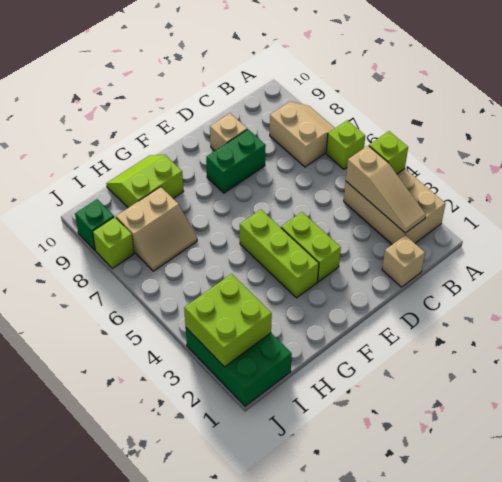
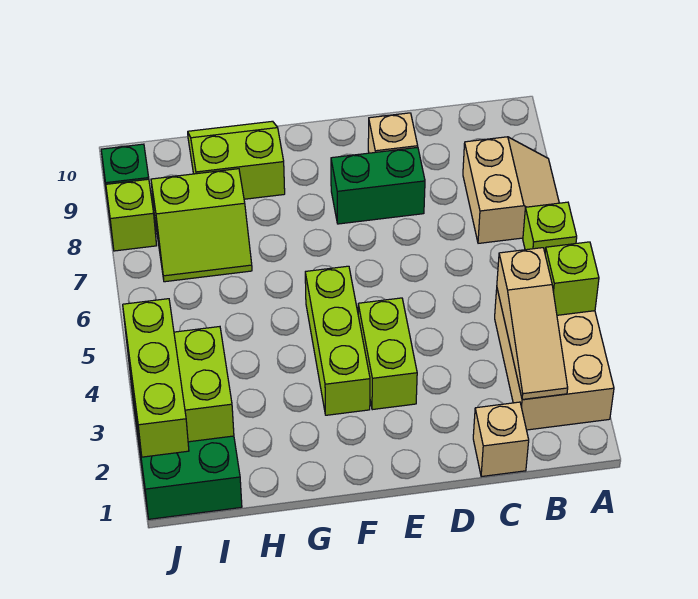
tan slope H7:I8 level 1 top 8 -> lime slope H7:I8 level 1 top 8
none -> lime brick J1:J3 level 3

